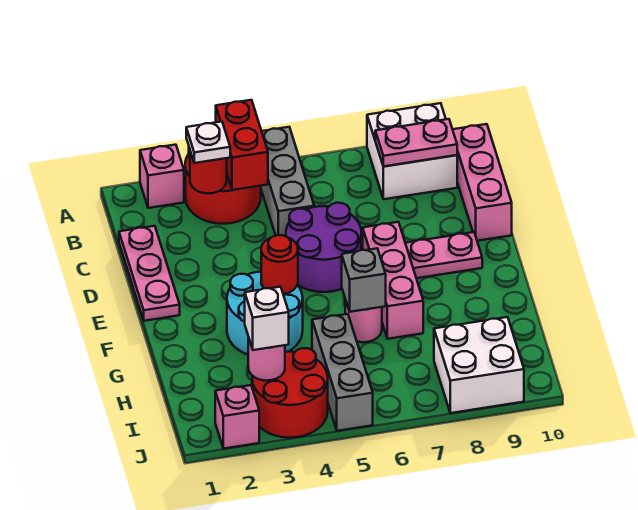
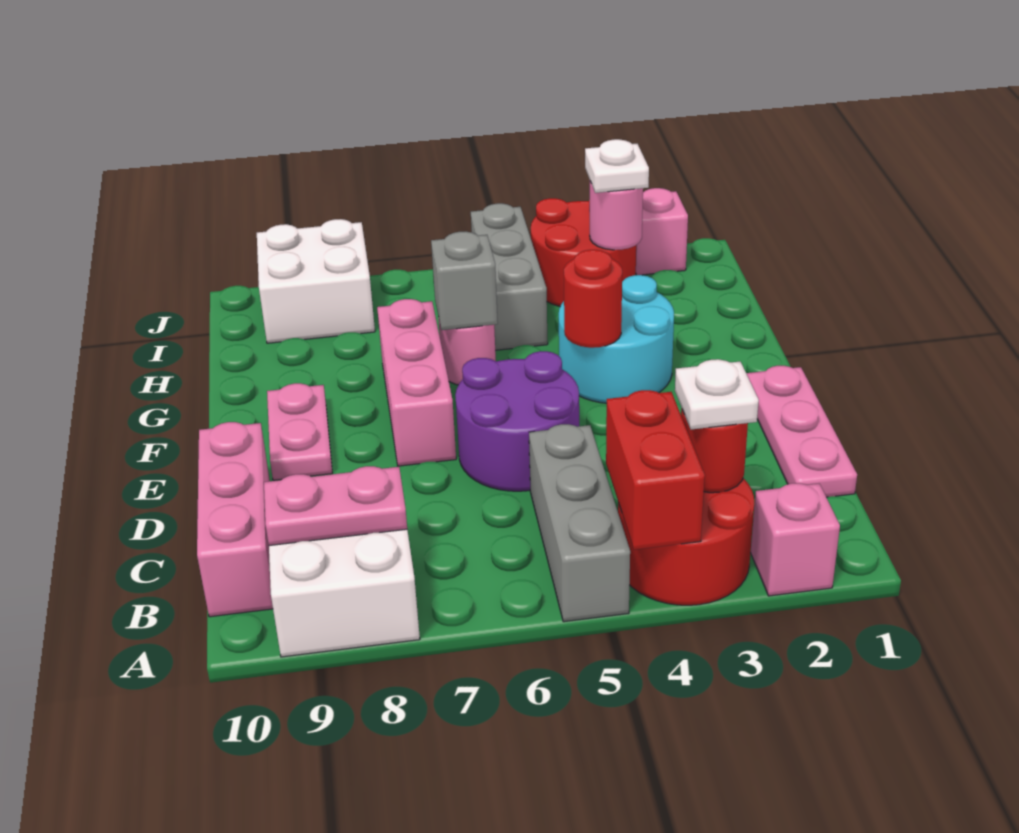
pink plate E8:E9 level 1 -> pink plate E9:F9 level 1
white brick I3 level 3 -> white plate I3 level 3

